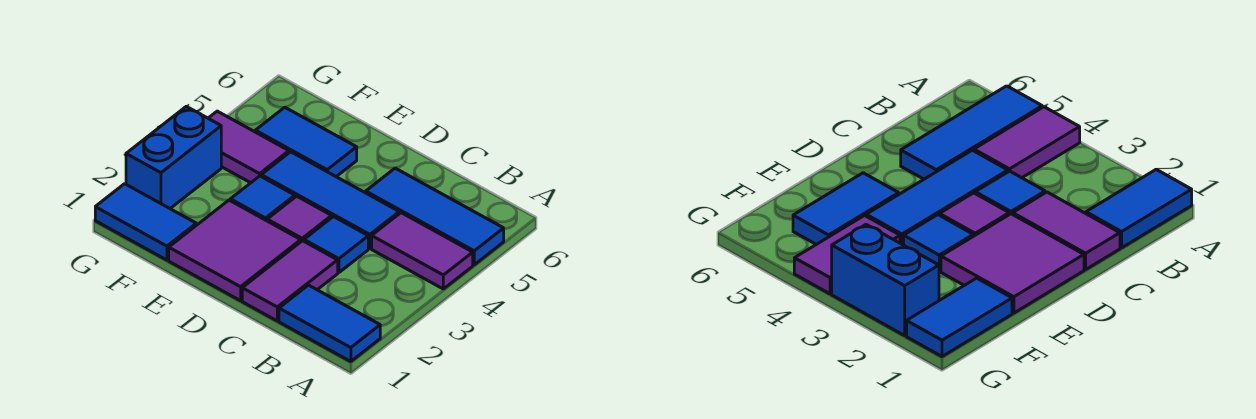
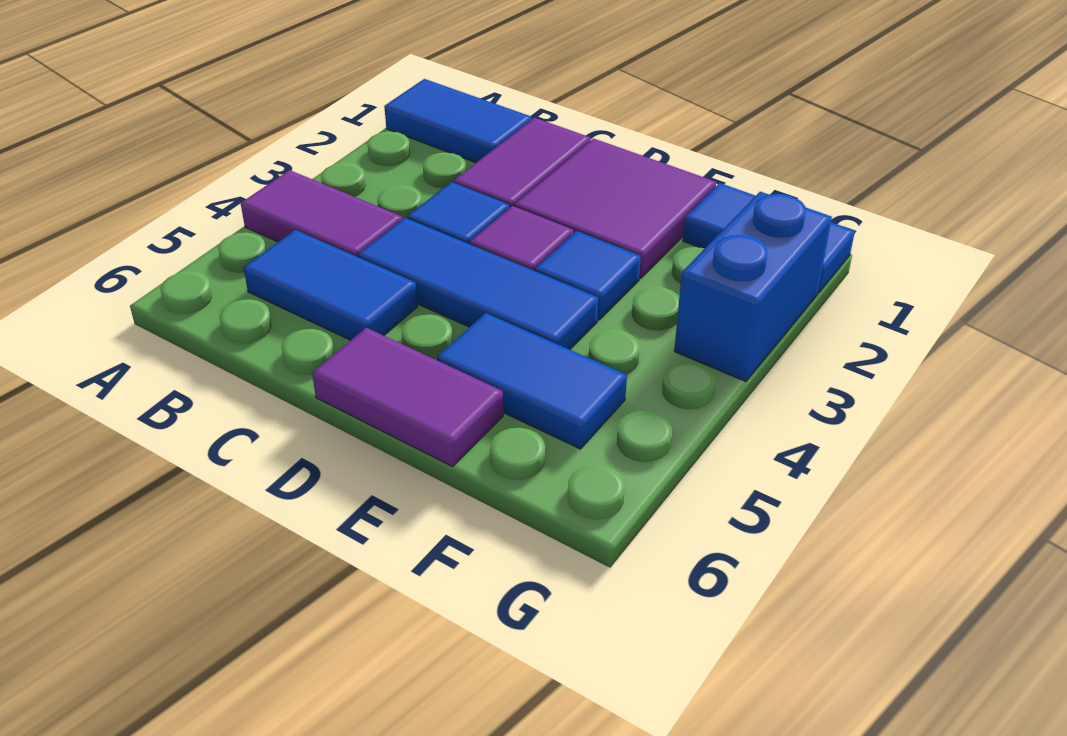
blue tile A5:C5 level 1 -> blue tile B5:C5 level 1
purple tile F4:G4 level 1 -> purple tile D6:E6 level 1

